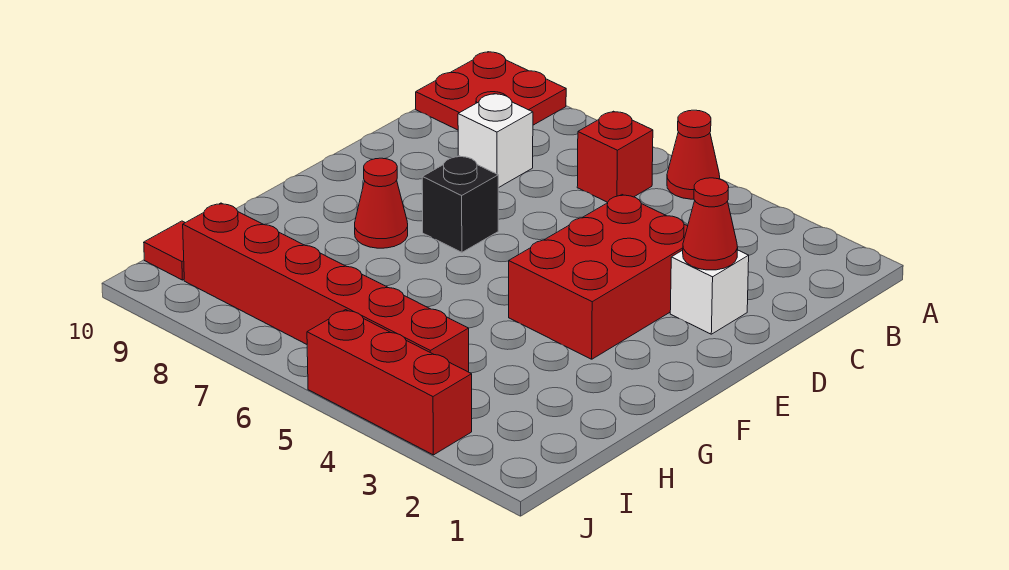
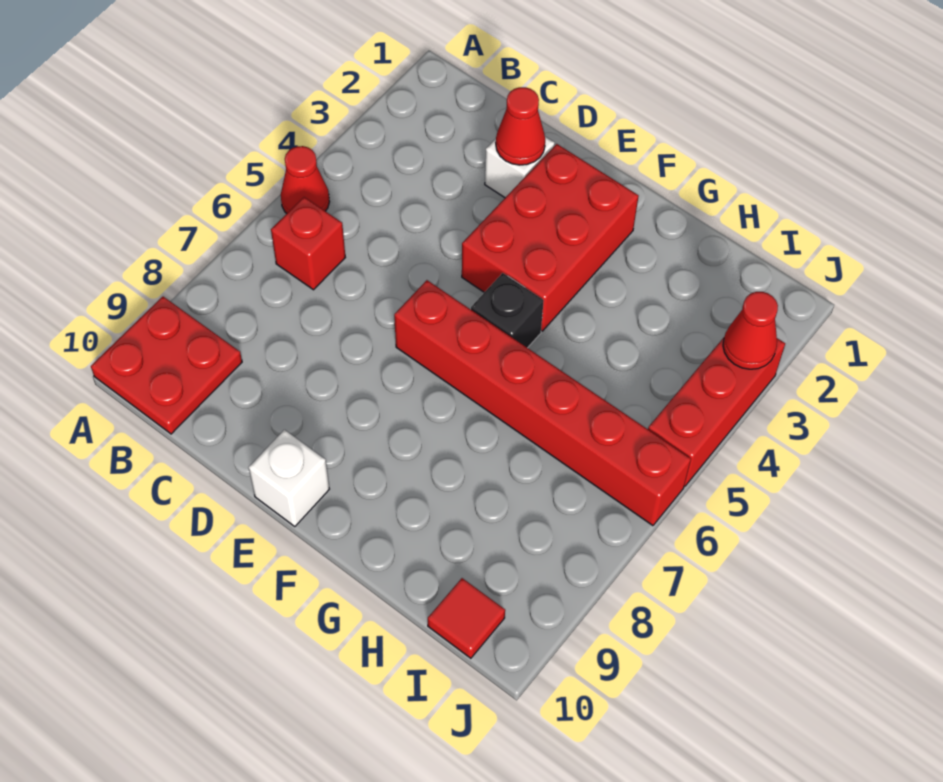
white brick C8 level 1 -> white brick E10 level 1
red brick D3:F4 level 1 -> red brick E2:F4 level 1
black brick E7 level 1 -> black brick F5 level 1
red cone F8 level 1 -> red cone J3 level 2
red brick I4:I9 level 1 -> red brick E6:J6 level 1

